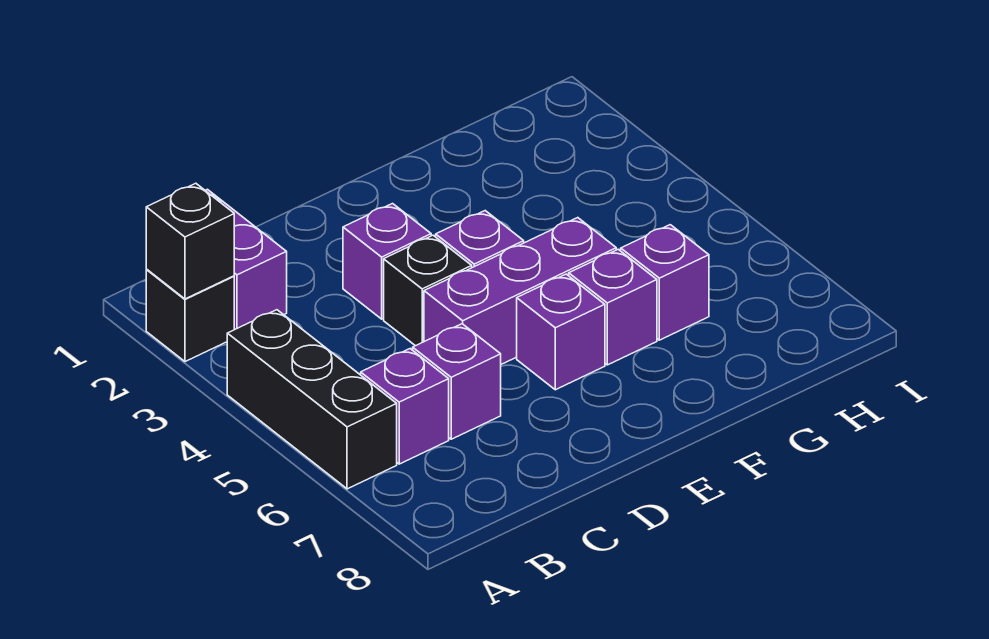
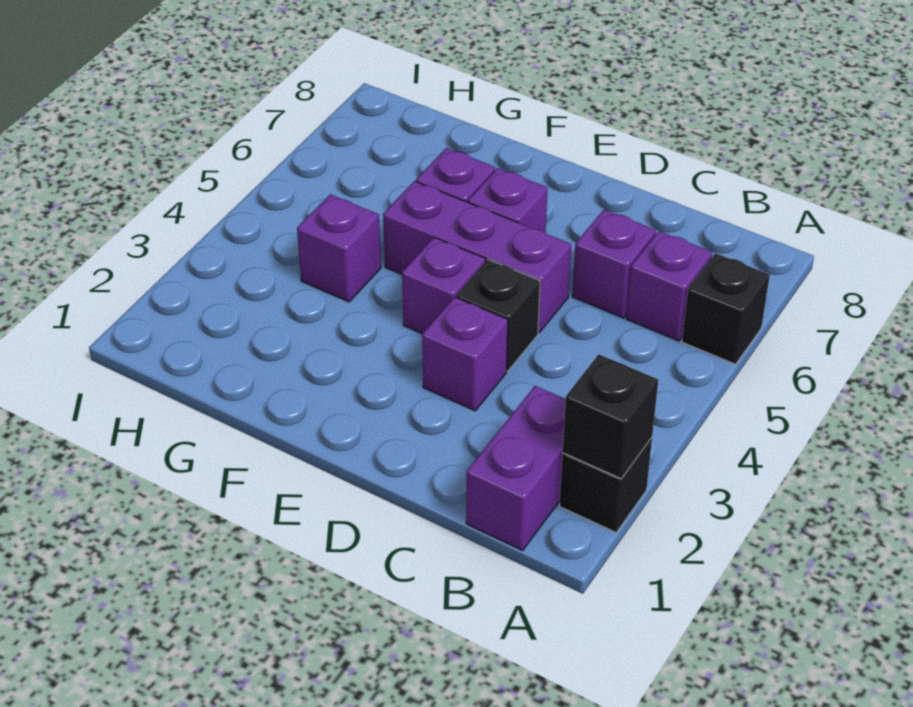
black brick A4:A6 level 1 -> black brick A6 level 1
purple brick G6 level 1 -> purple brick G4 level 1

